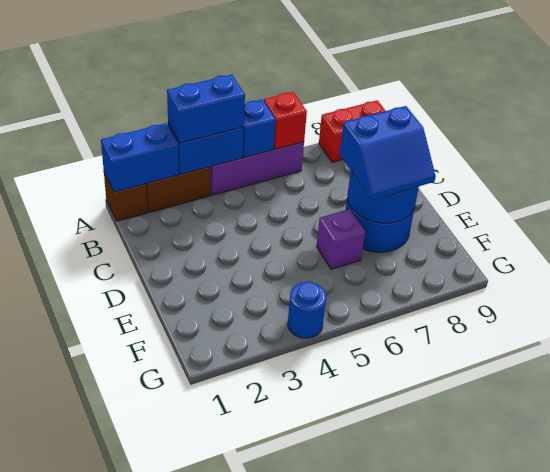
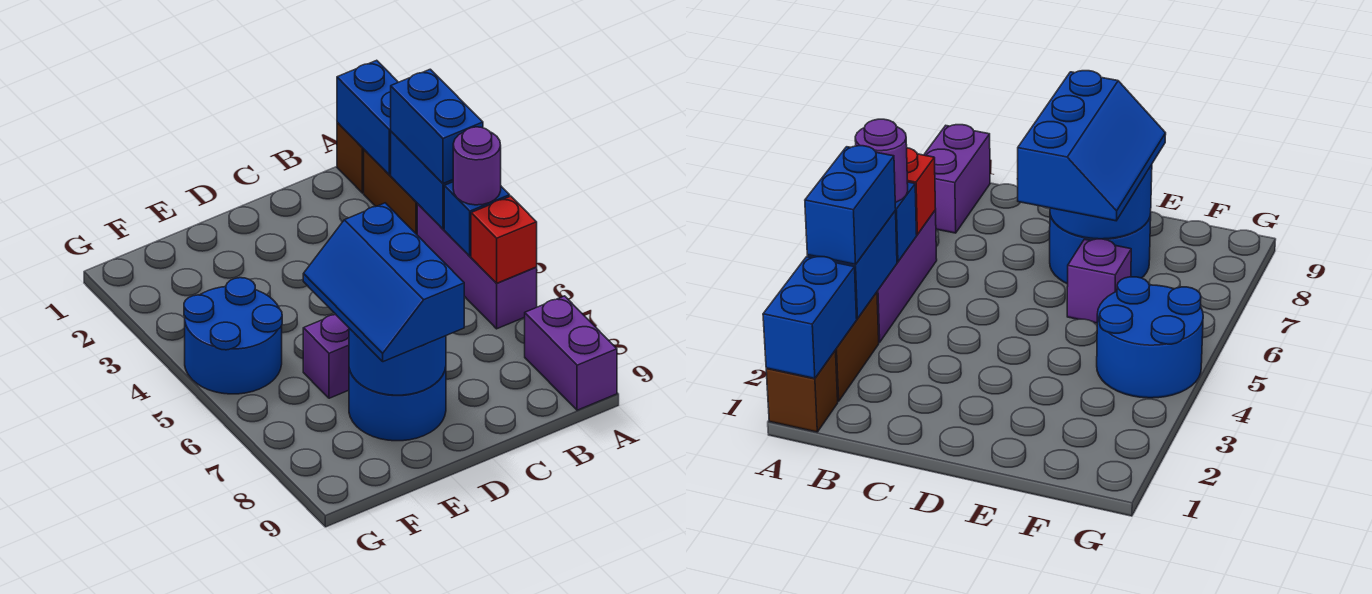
none -> purple round brick A5 level 3
red brick A8:A9 level 1 -> purple brick A8:A9 level 1
blue slope D7:E8 level 3 top D -> blue slope D6:E8 level 3 top D
blue round brick G4 level 1 -> blue round brick F4:G5 level 1

